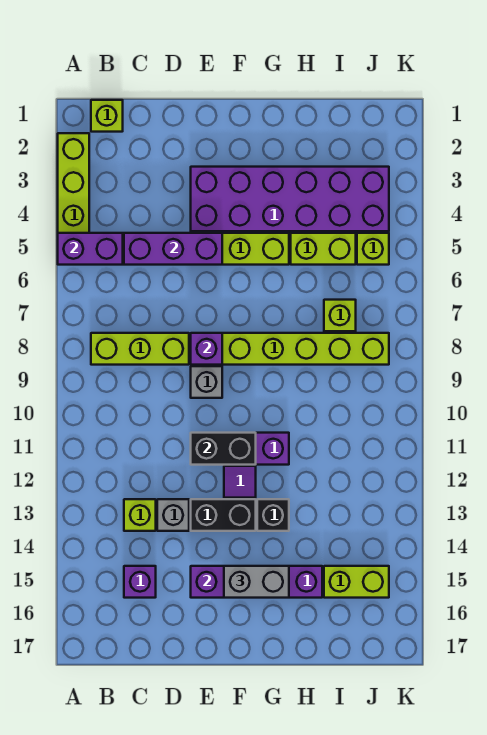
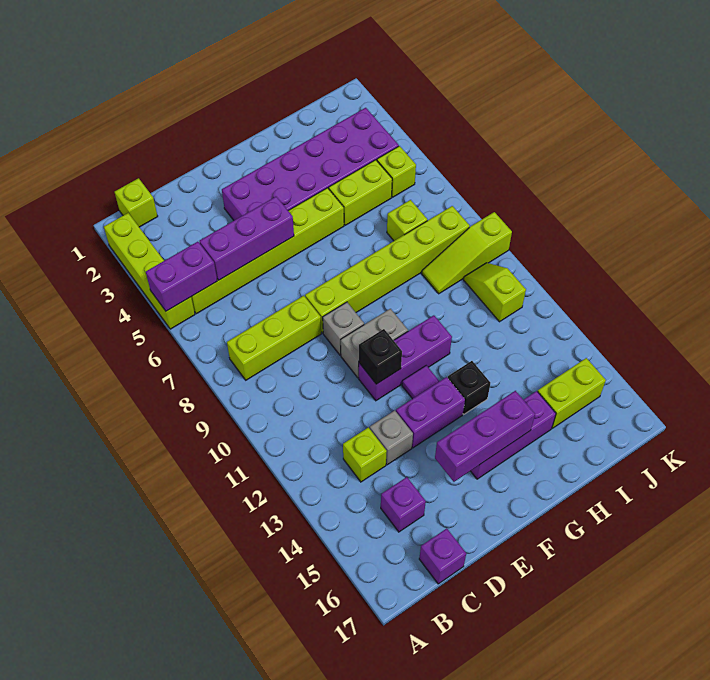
purple brick E8 level 2 -> purple brick C17 level 1
black brick E11:F11 level 2 -> black brick E11 level 2
black brick E13:F13 level 1 -> purple brick E13:F13 level 1
grey brick F15:G15 level 3 -> grey brick E10:F10 level 1
none -> lime slope I9:K9 level 1 top K
none -> lime slope J10:J11 level 1 top 11

